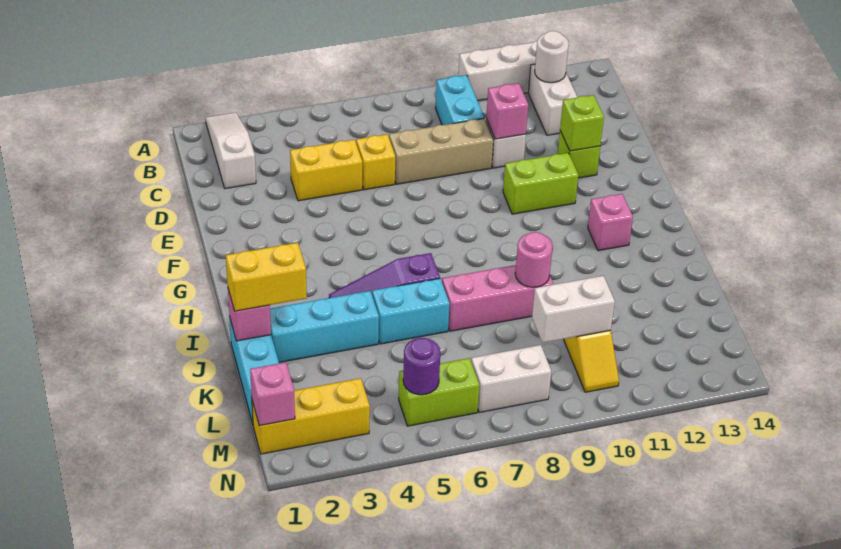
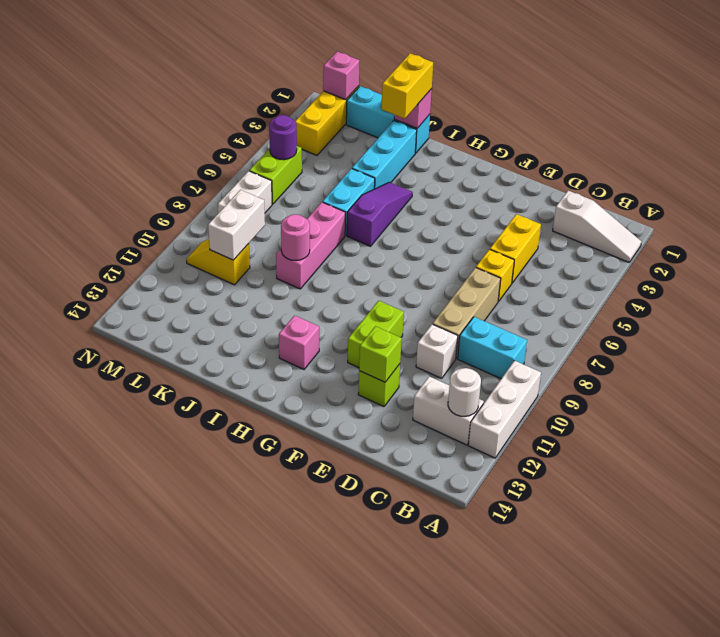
pink brick D10 level 2 -> none

